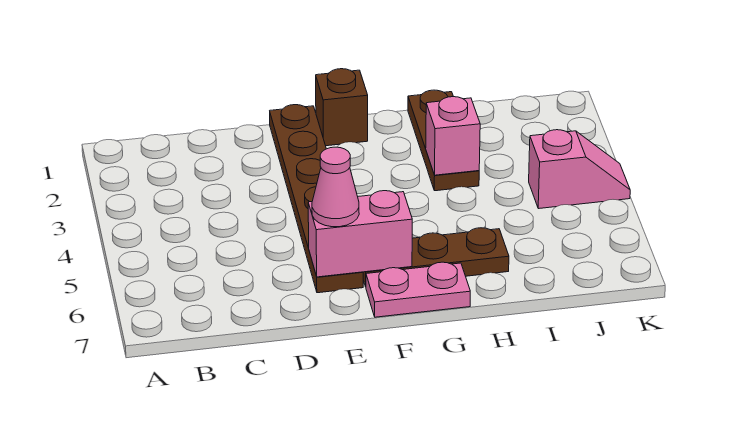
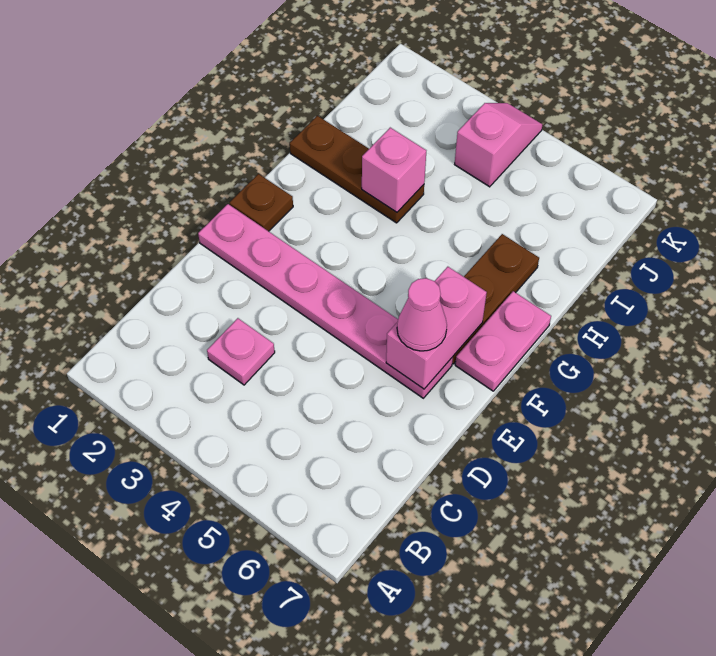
none -> pink plate C3 level 1
brown plate E1:E6 level 1 -> pink plate E1:E6 level 1
brown brick F1 level 1 -> brown plate F1 level 1

